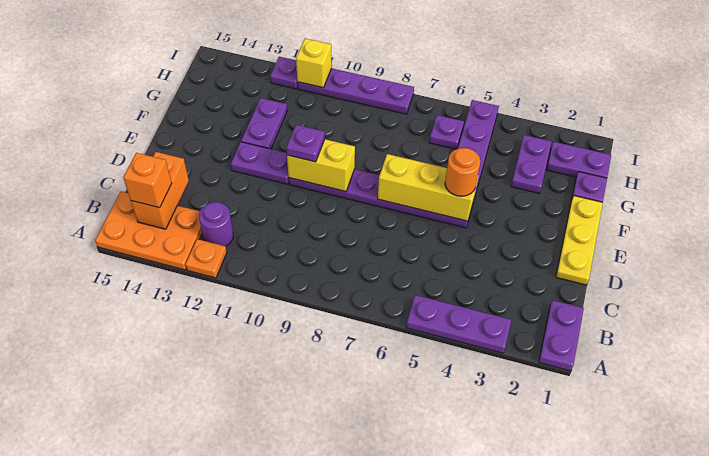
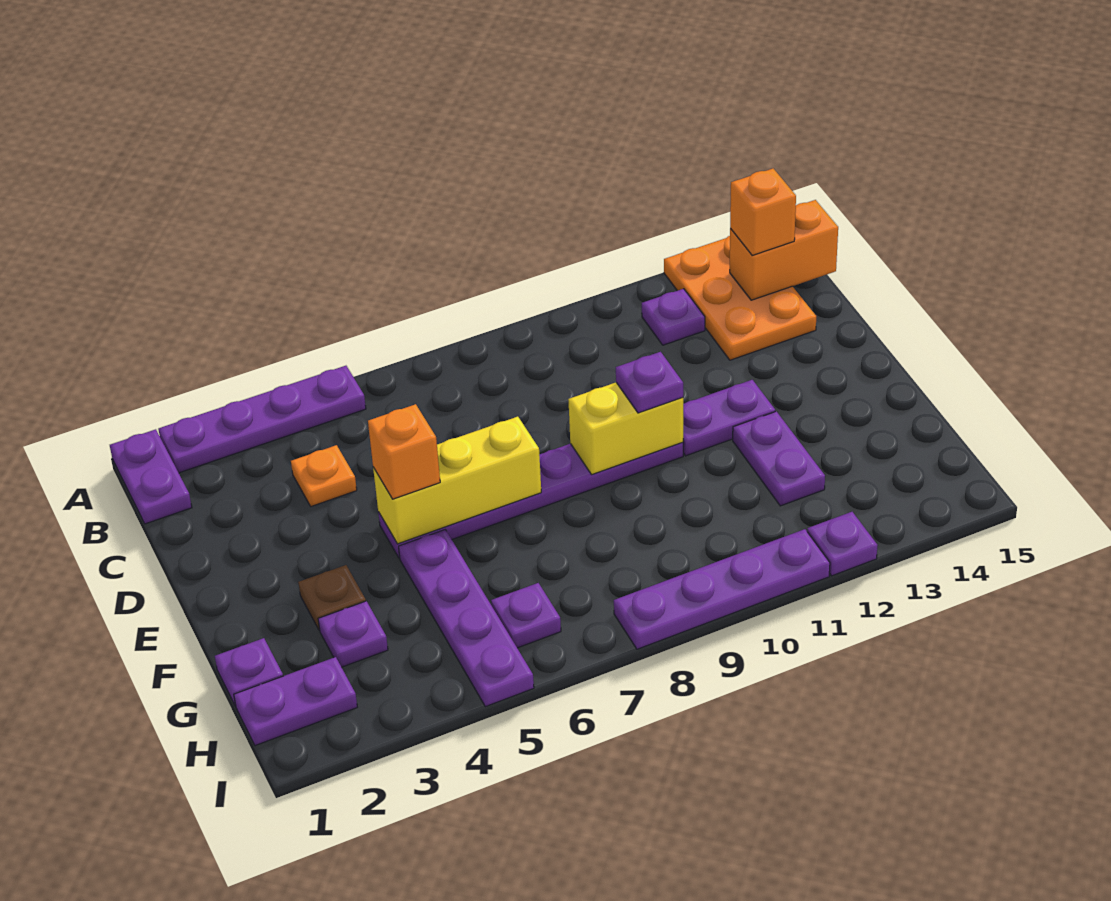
purple plate A3:A5 level 1 -> purple plate A2:A5 level 1
orange plate A12 level 1 -> orange plate C4 level 1
orange plate A13:B15 level 1 -> orange plate A13:C14 level 1
purple round brick B12 level 1 -> purple plate B12 level 1
orange brick B14:C14 level 2 -> orange brick B14:B15 level 2
yellow plate D1:F1 level 1 -> none
orange round brick E5 level 3 -> orange brick E5 level 3
none -> brown plate F3 level 1
purple plate G3:H3 level 1 -> purple plate G3 level 1
yellow brick I11 level 2 -> none

